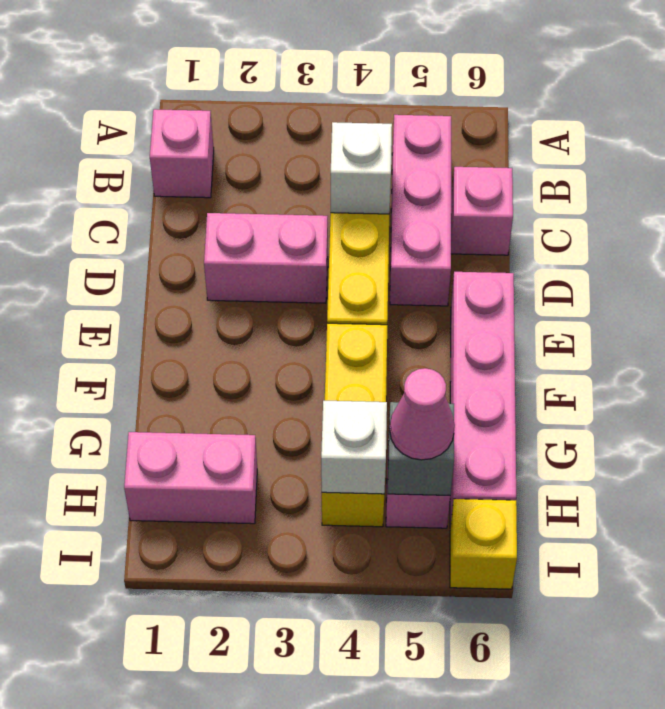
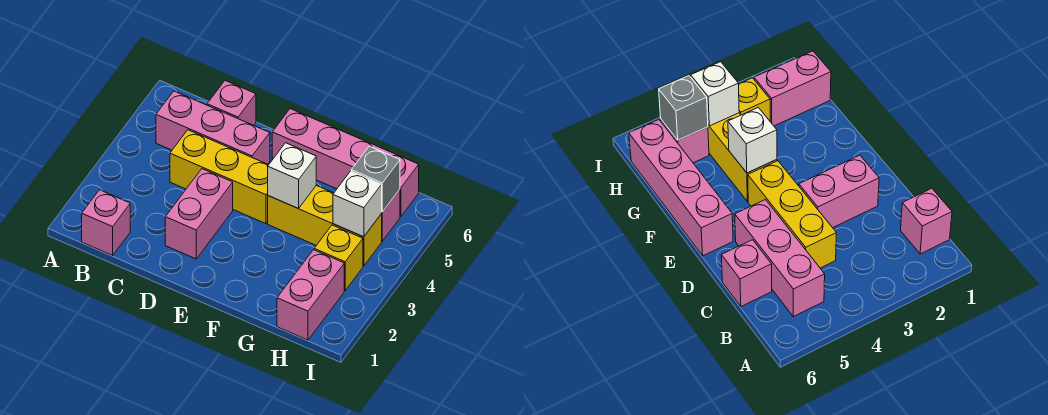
white brick C4 level 2 -> white brick F4 level 2
pink cone H5 level 3 -> none
yellow brick I6 level 1 -> yellow brick H3 level 1

